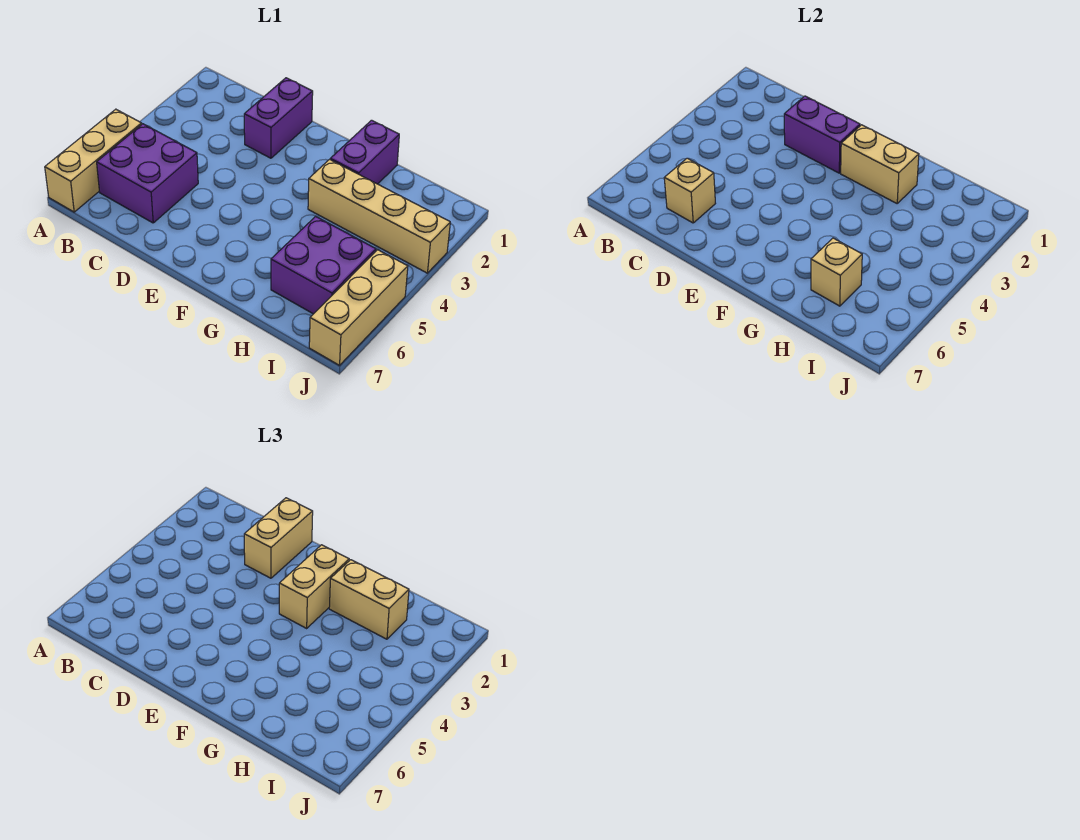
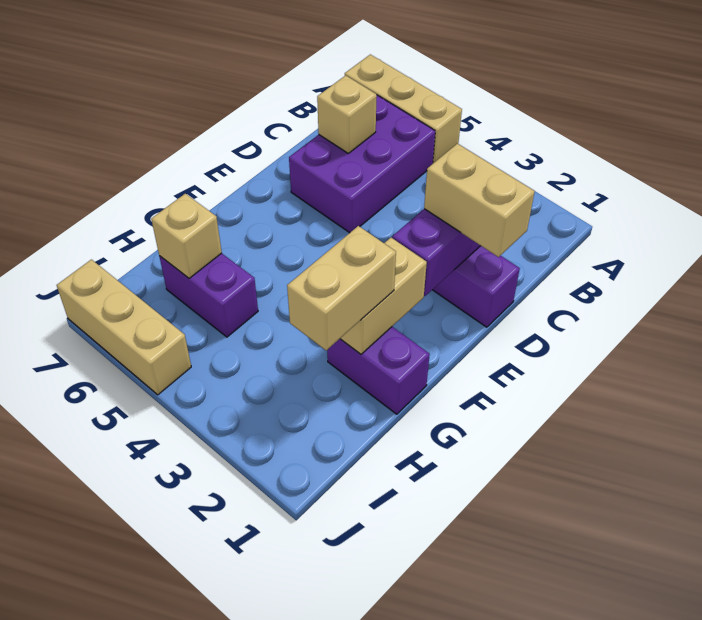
purple brick B5:C6 level 1 -> purple brick B5:D6 level 1
tan brick F2:F3 level 3 -> none
tan brick G3:J3 level 1 -> none
purple brick H5:I6 level 1 -> purple brick H5:H6 level 1

